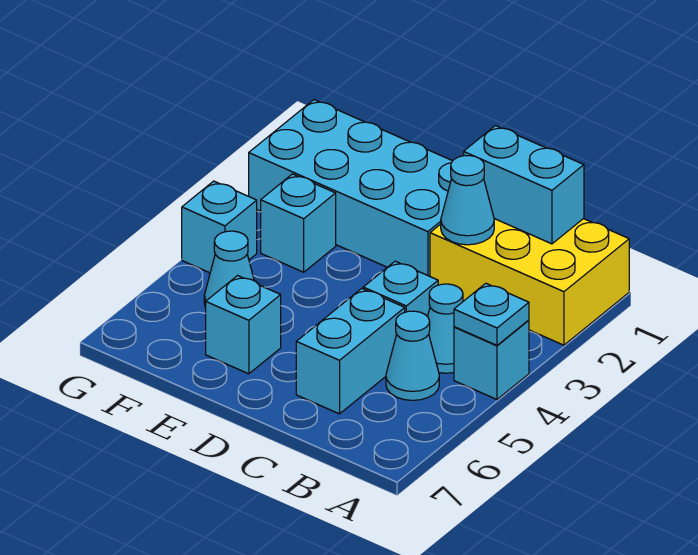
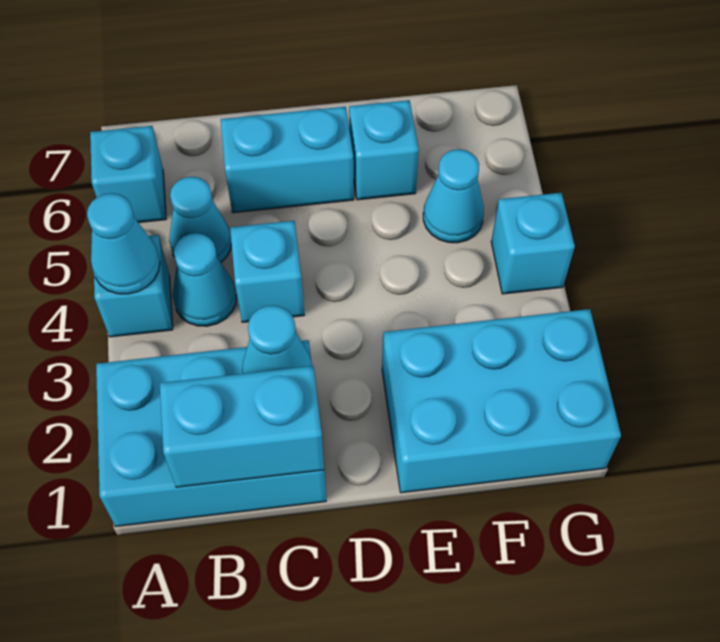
yellow brick A1:C2 level 1 -> cyan brick A1:C2 level 1
cyan plate A4 level 2 -> cyan cone A4 level 2
cyan brick C5:C6 level 1 -> cyan brick C6:D6 level 1
cyan brick D1:G2 level 1 -> cyan brick E1:G2 level 1
cyan brick F3 level 1 -> cyan brick A6 level 1

